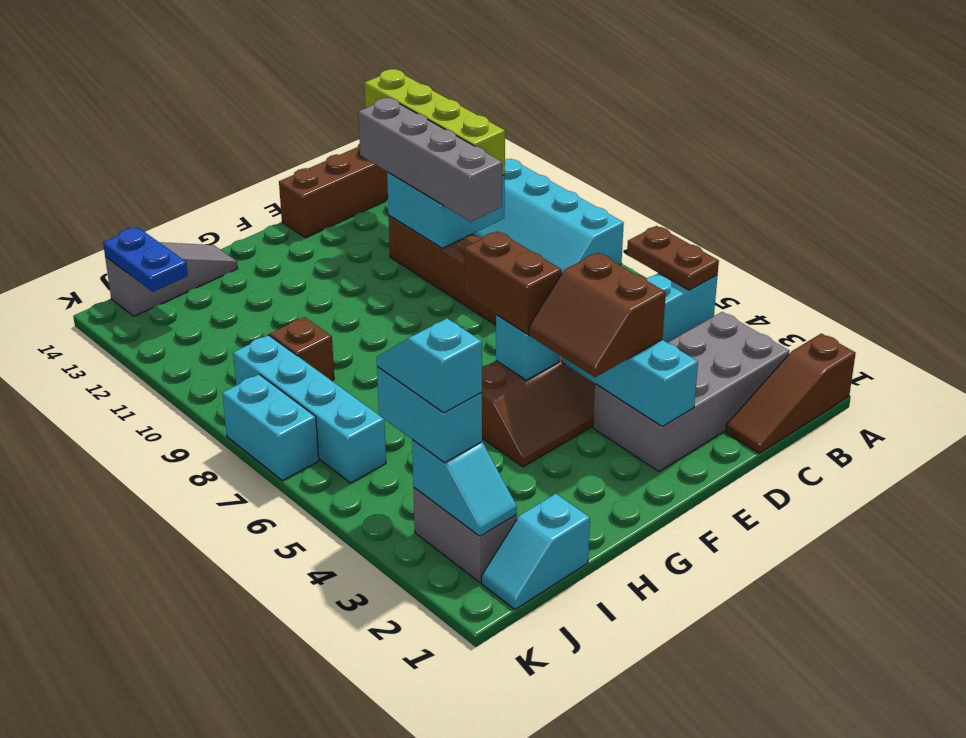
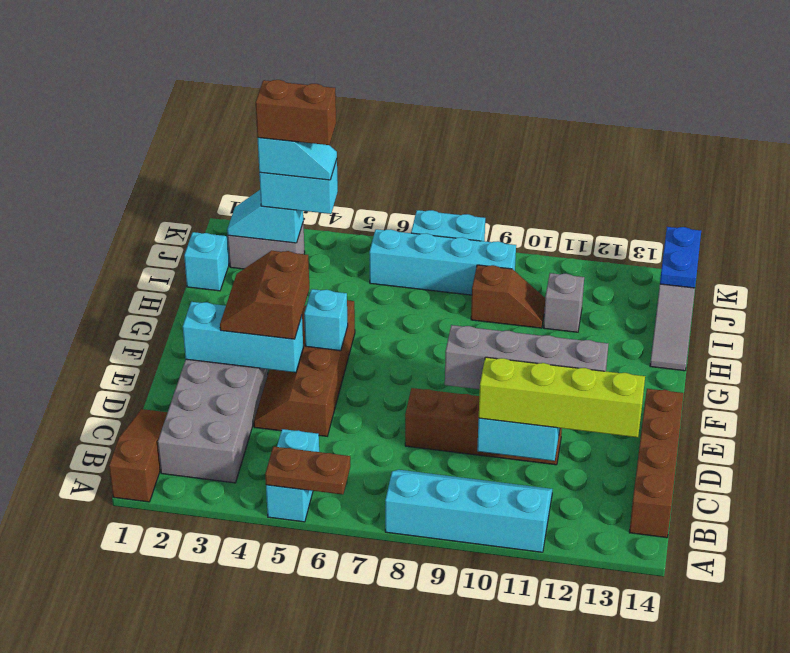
brown slope E3:F4 level 3 top E -> brown slope E3:F4 level 3 top 4
brown brick F5:F6 level 3 -> brown brick J3:J4 level 5
none -> grey brick I11 level 1
blue plate J13:J14 level 2 -> blue plate J14:K14 level 2

